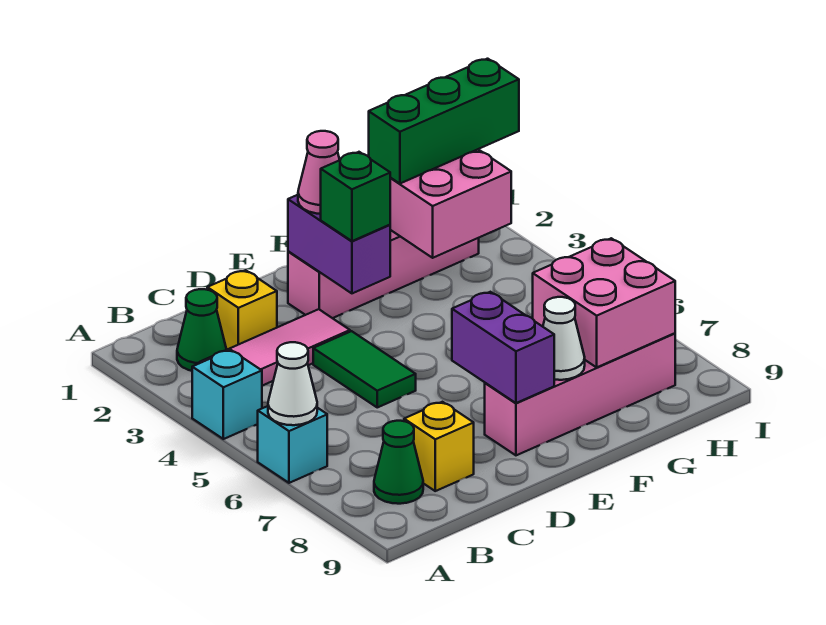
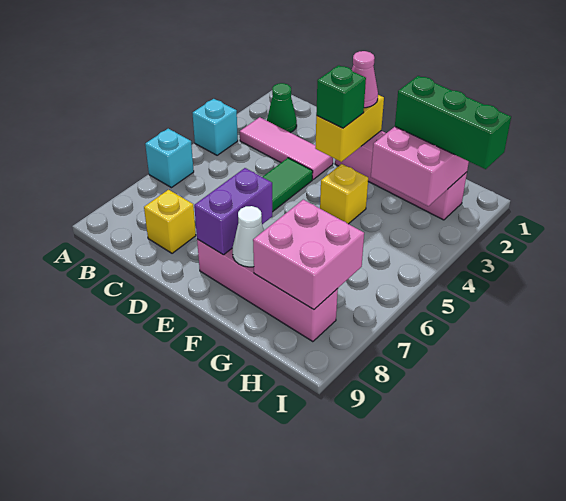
white cone A6 level 2 -> none
green cone B8 level 1 -> none
yellow brick C2 level 1 -> yellow brick F4 level 1
purple brick E2:E3 level 2 -> yellow brick E2:E3 level 2

